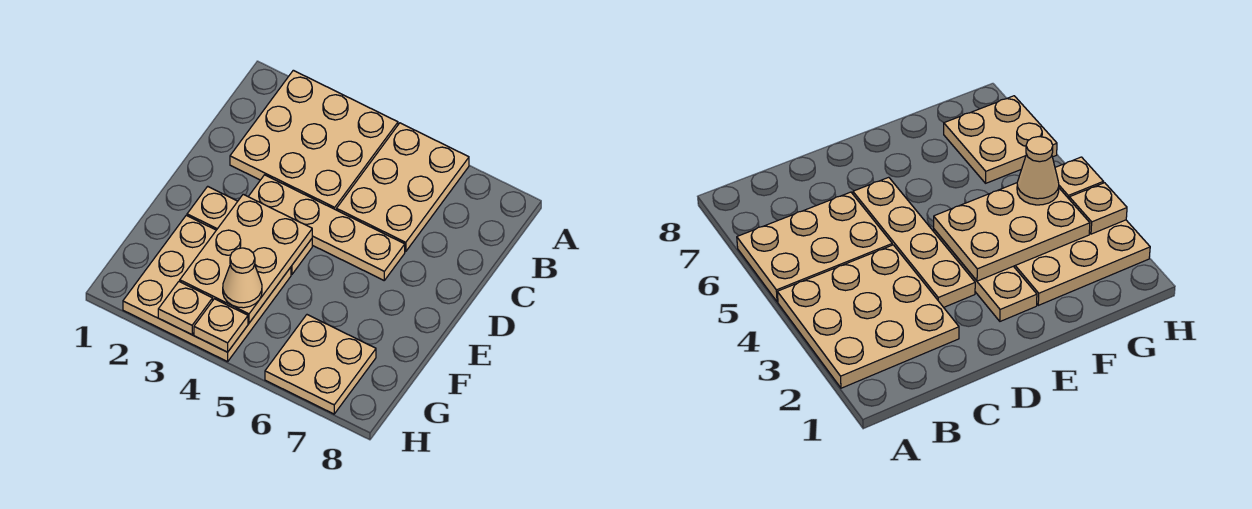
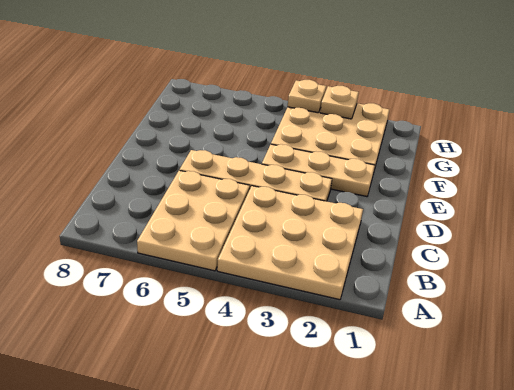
tan plate E3:G4 level 2 -> none
tan cone G4 level 3 -> none
tan plate G6:H7 level 1 -> none

